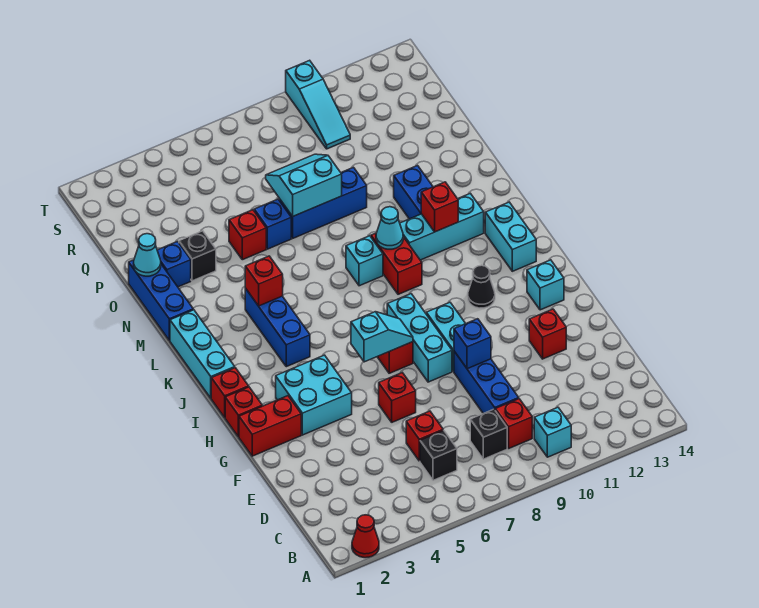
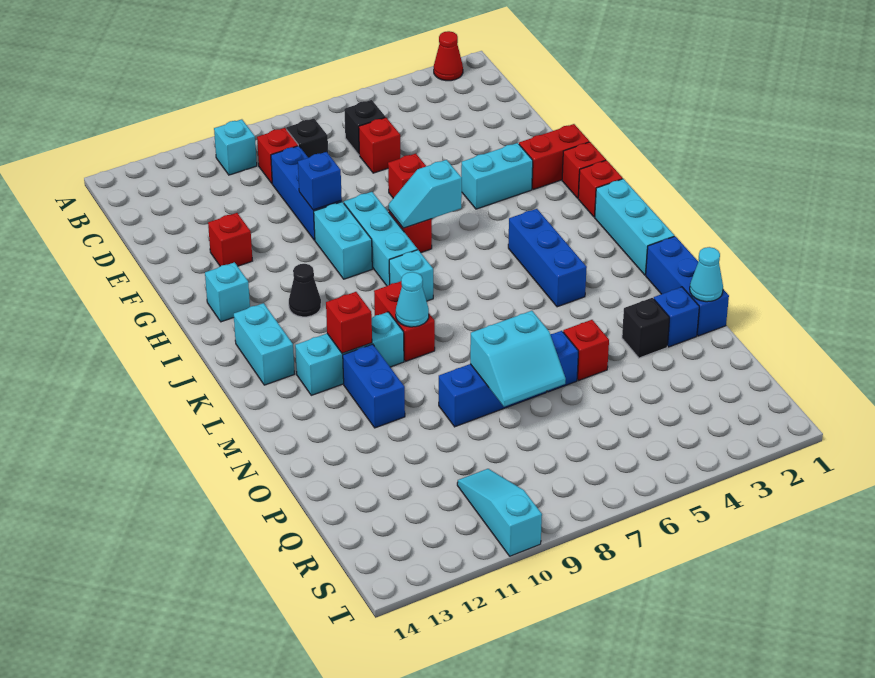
cyan brick G3:H4 level 1 -> cyan brick G3:G4 level 1
red brick L4 level 2 -> none
cyan brick L8 level 1 -> cyan brick J8 level 1

